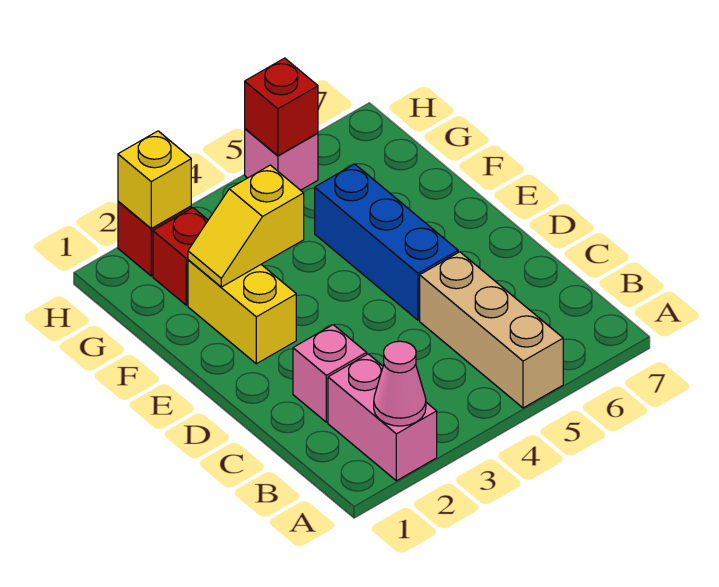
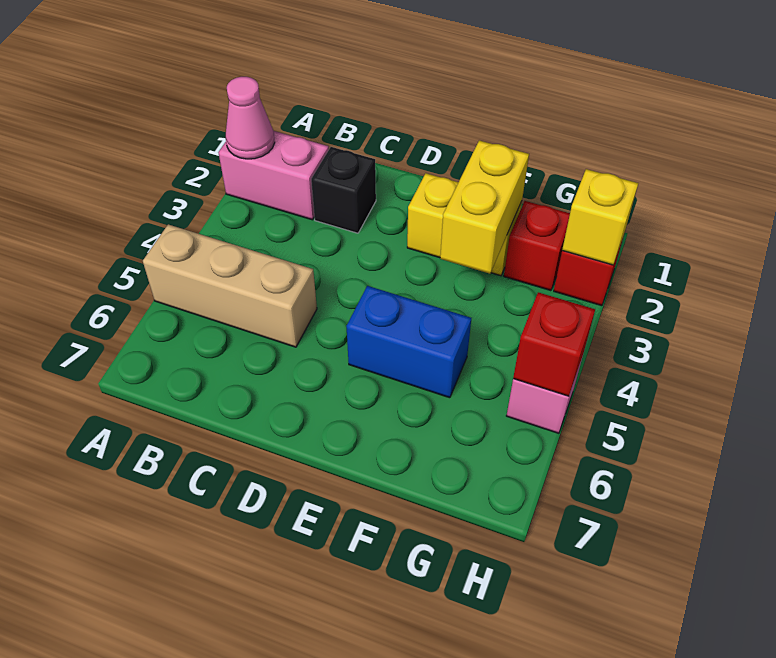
pink brick C2 level 1 -> black brick C2 level 1
blue brick D5:F5 level 1 -> blue brick E5:F5 level 1
yellow slope F2:F3 level 2 top 3 -> yellow brick F2:F3 level 2

